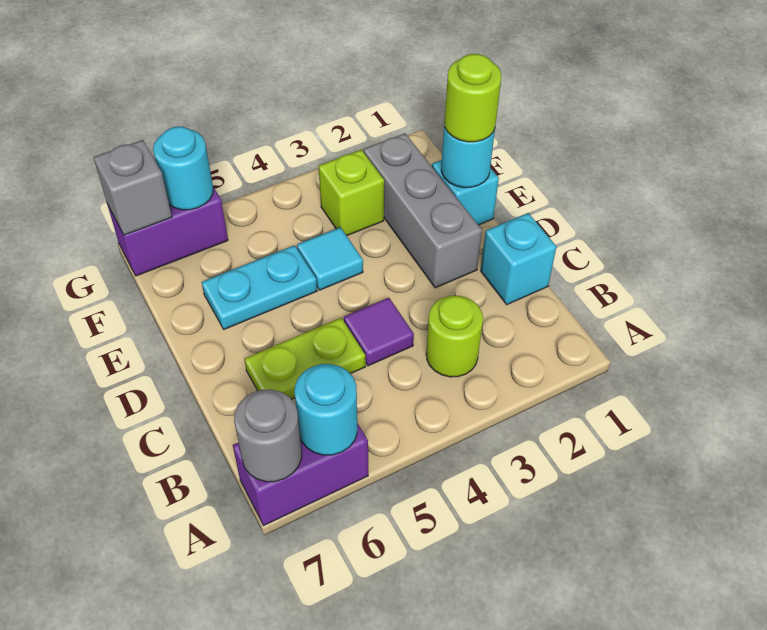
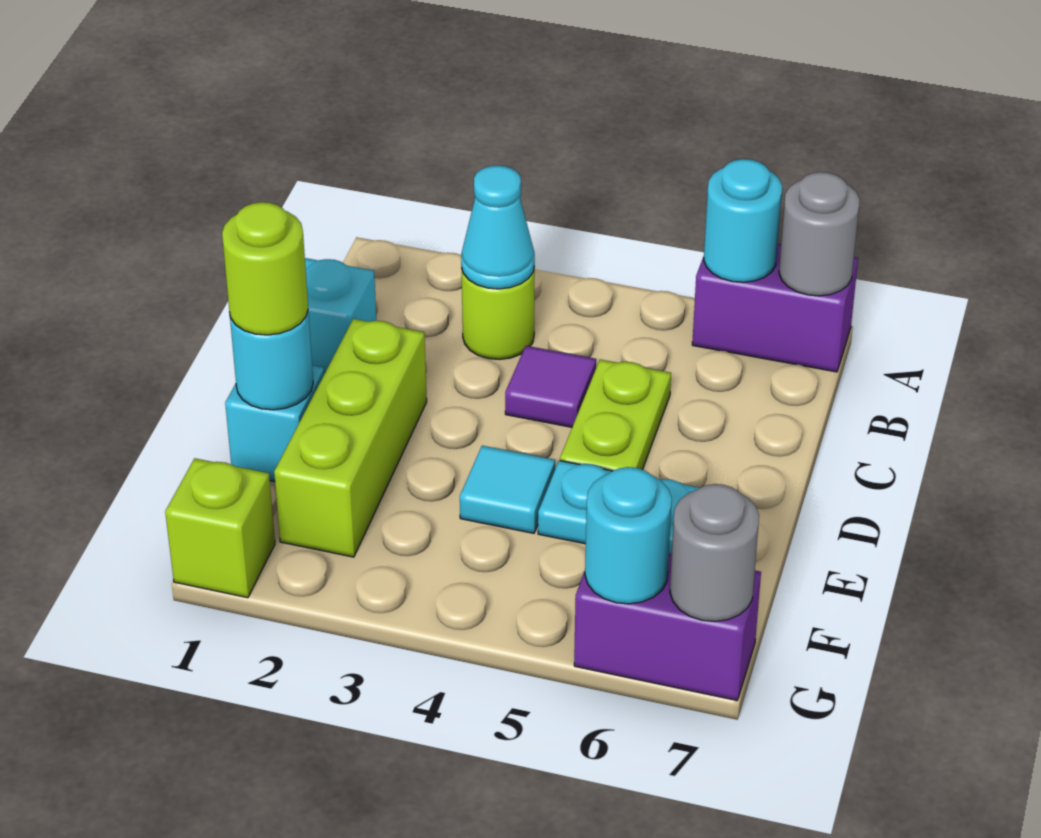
none -> cyan cone B3 level 2
lime plate C5:C6 level 1 -> lime plate C5:D5 level 1
grey brick D2:F2 level 1 -> lime brick D2:F2 level 1
lime brick F3 level 1 -> lime brick G1 level 1
grey brick G7 level 2 -> grey round brick G7 level 2

